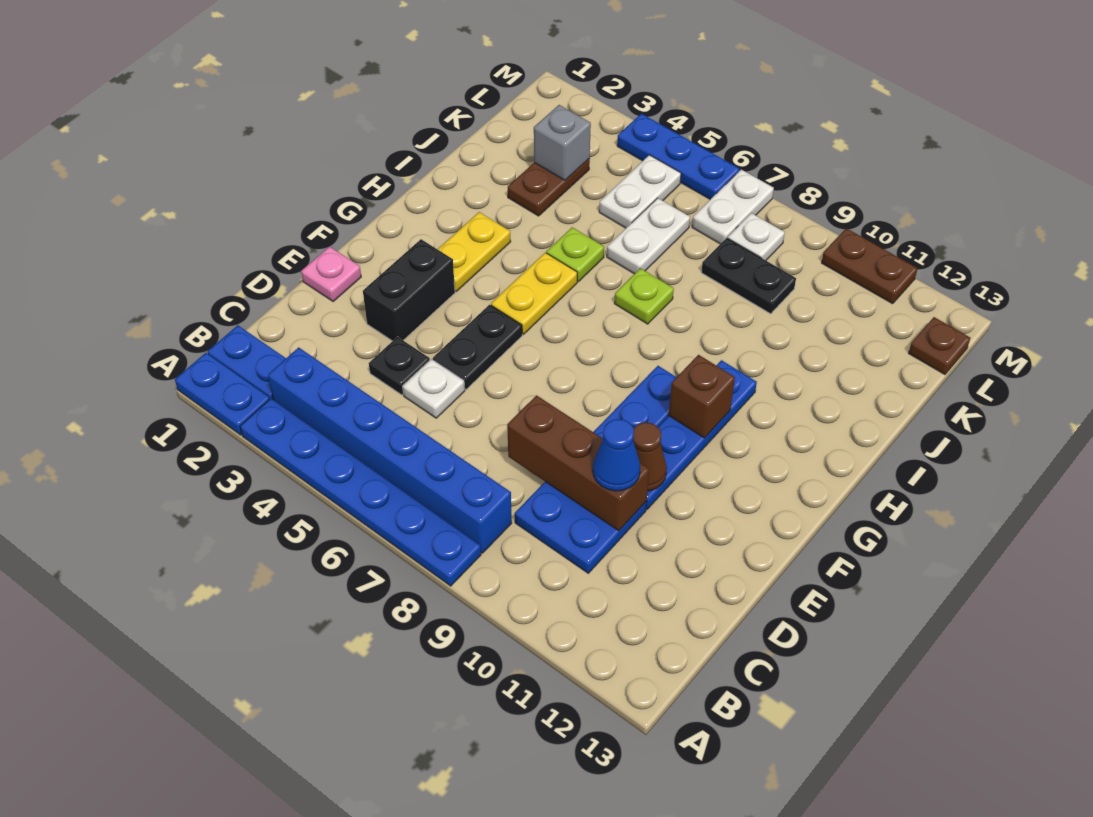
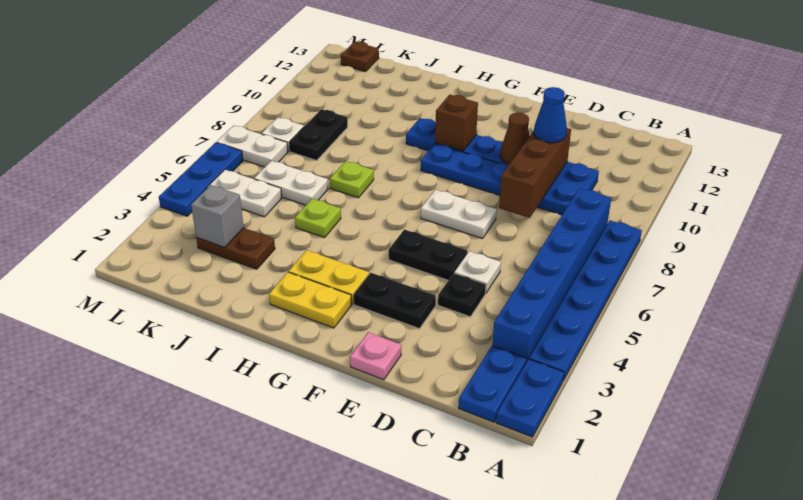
black brick E3:F3 level 1 -> black plate E3:F3 level 1
none -> white plate E7:F7 level 1
yellow plate G5:H5 level 1 -> yellow plate G2:H2 level 1
brown plate M10:M11 level 1 -> none

